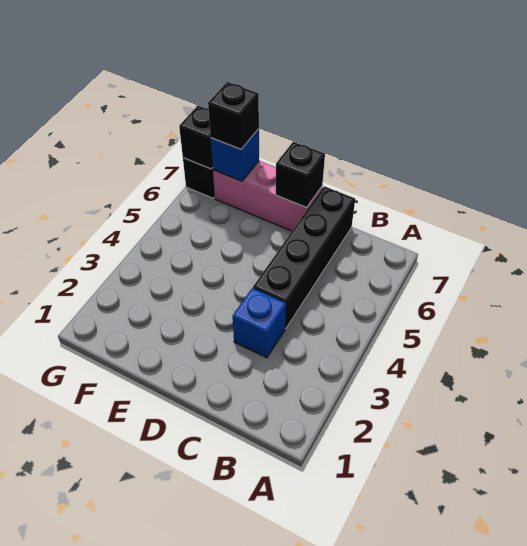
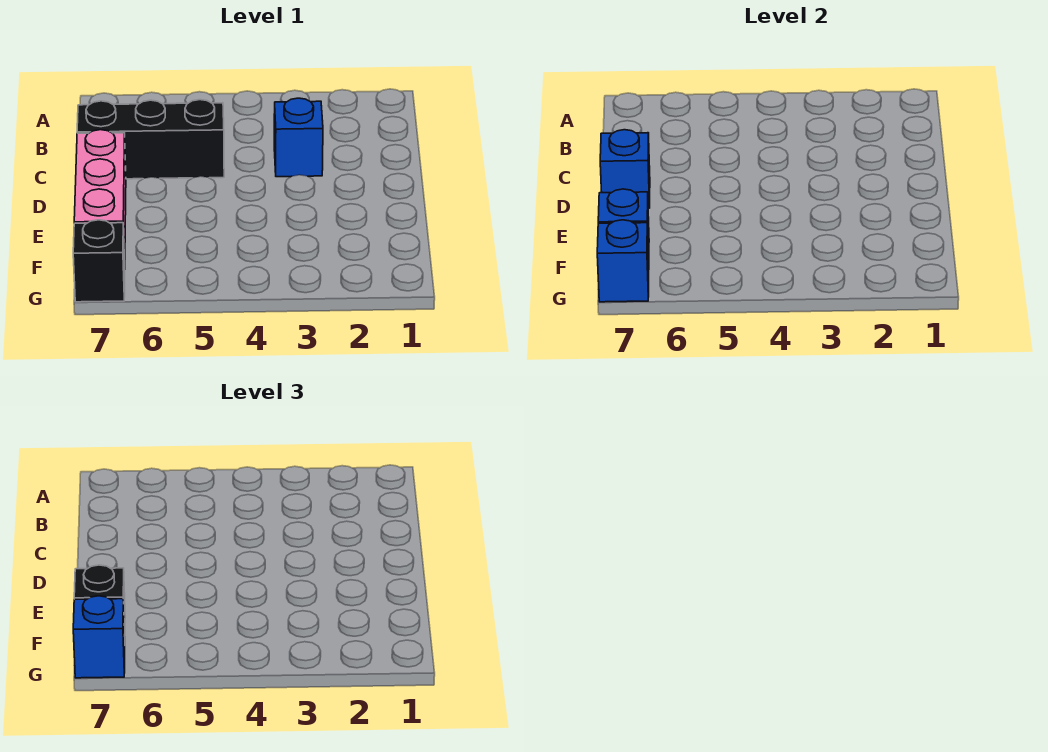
black brick C4:C7 level 1 -> black brick C5:C7 level 1
black brick D7 level 2 -> blue brick D7 level 2
black brick G7 level 2 -> blue brick G7 level 2
none -> blue brick G7 level 3

